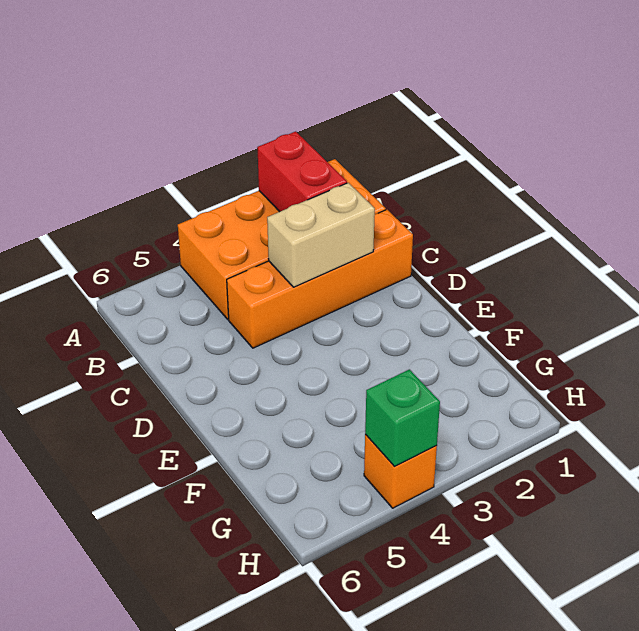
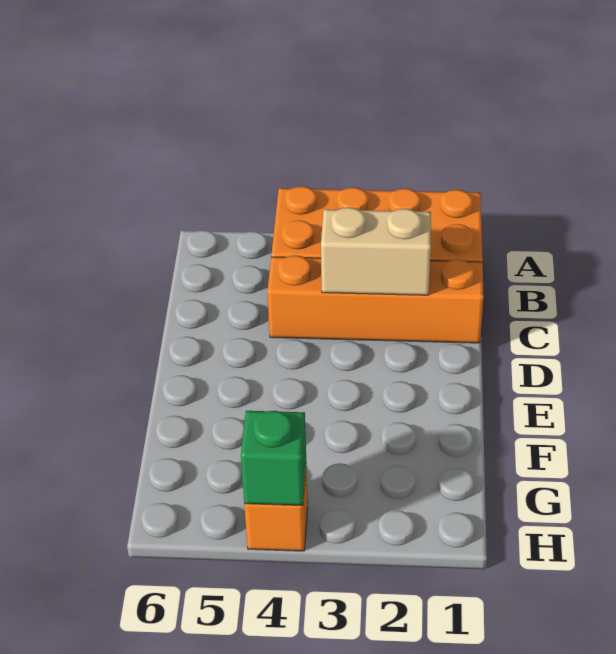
red brick A2:B2 level 2 -> none

